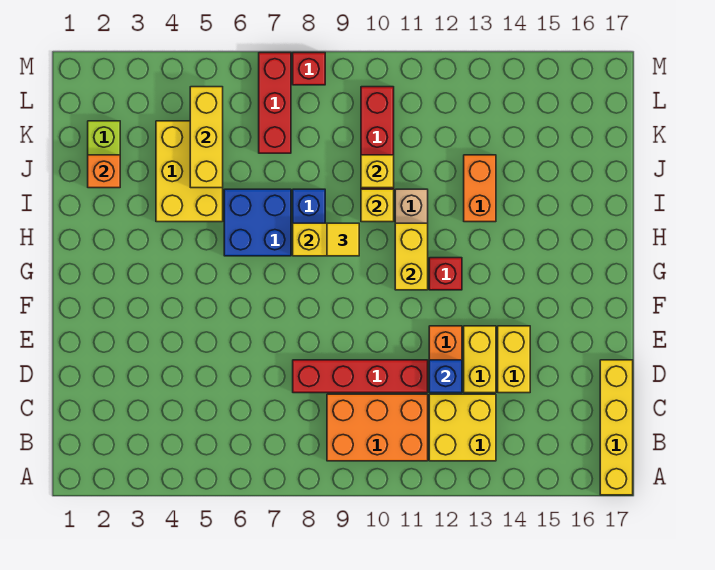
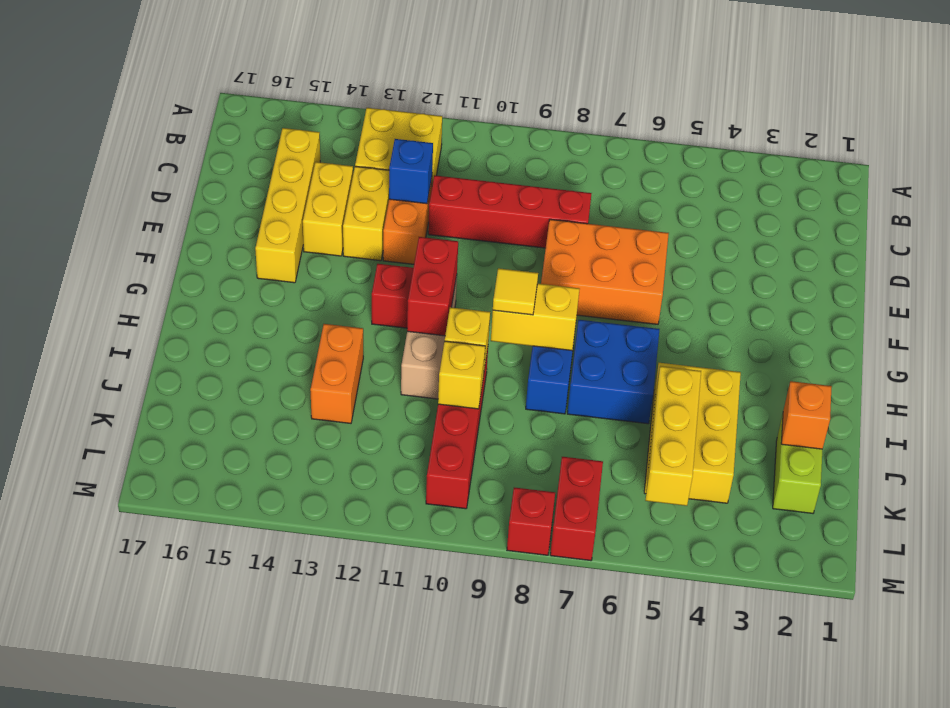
yellow brick A17:D17 level 1 -> yellow brick C15:F15 level 1
orange brick B9:C11 level 1 -> orange brick E6:F8 level 1
yellow brick G11:H11 level 2 -> red brick G11:H11 level 2
red brick K7:M7 level 1 -> red brick L7:M7 level 1

